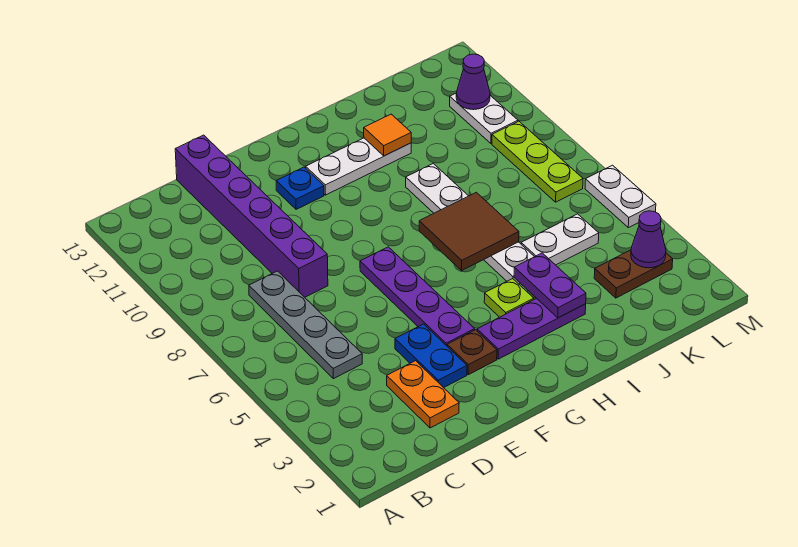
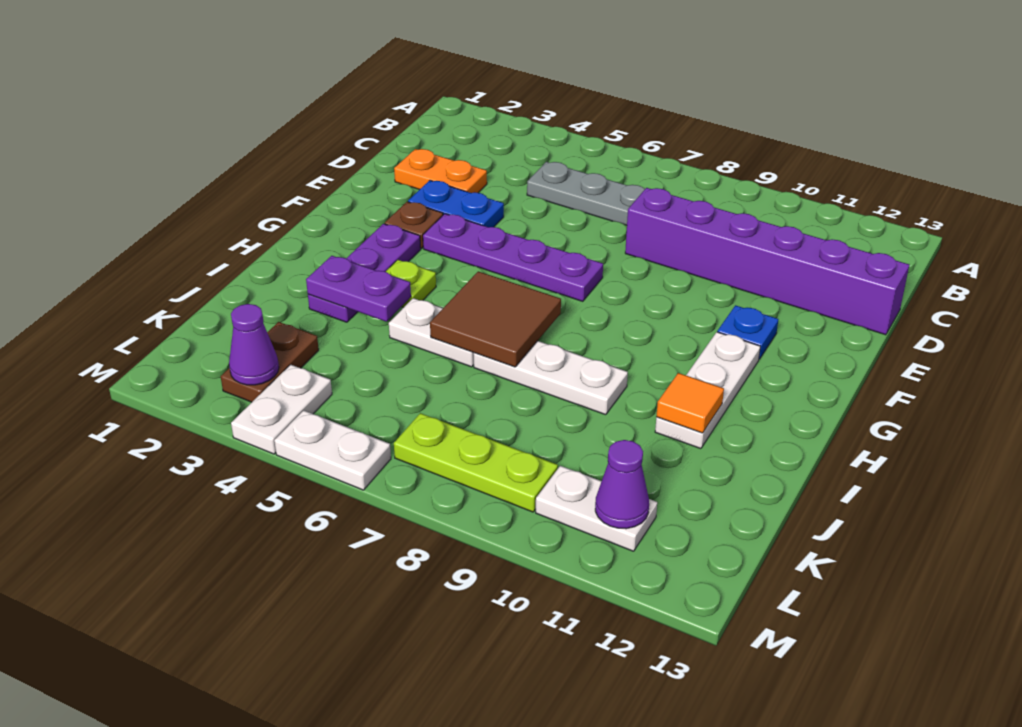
white plate J5:K5 level 1 -> white plate L4:M4 level 1

